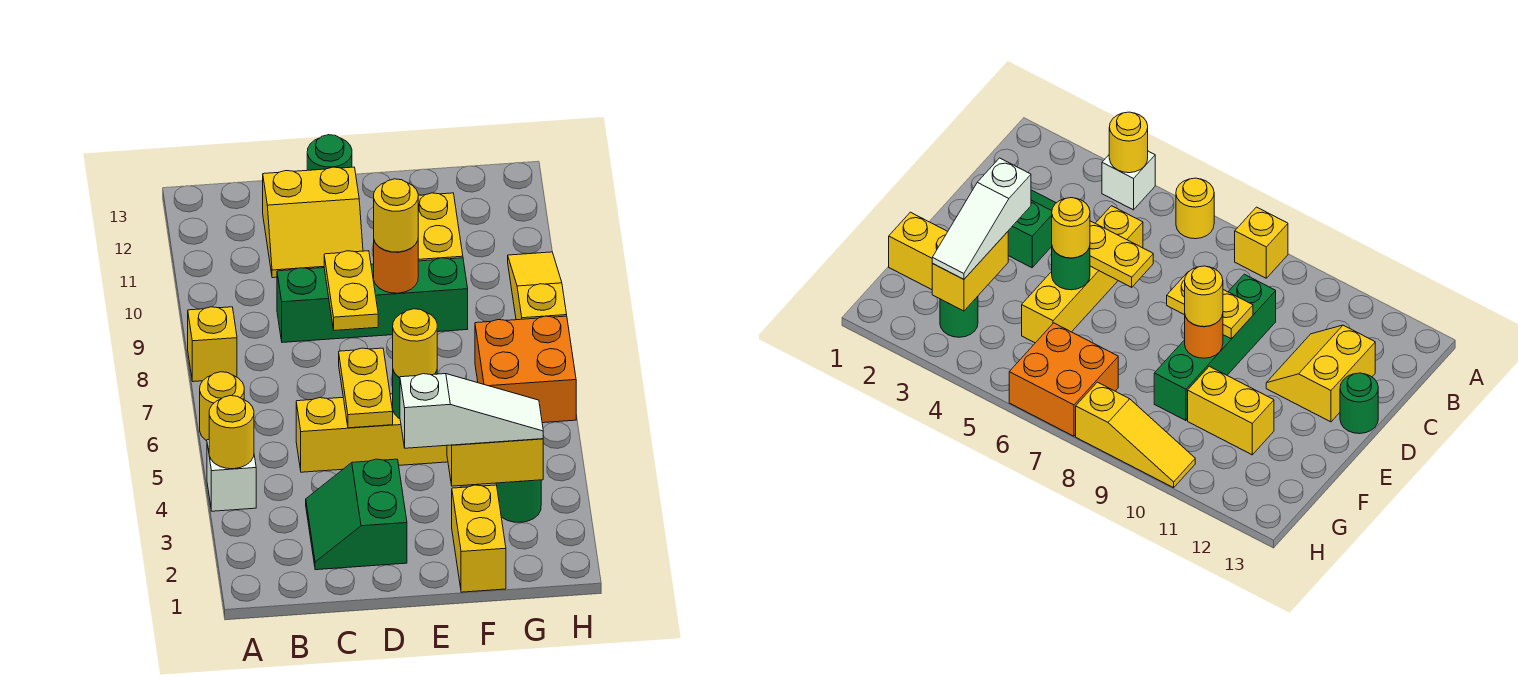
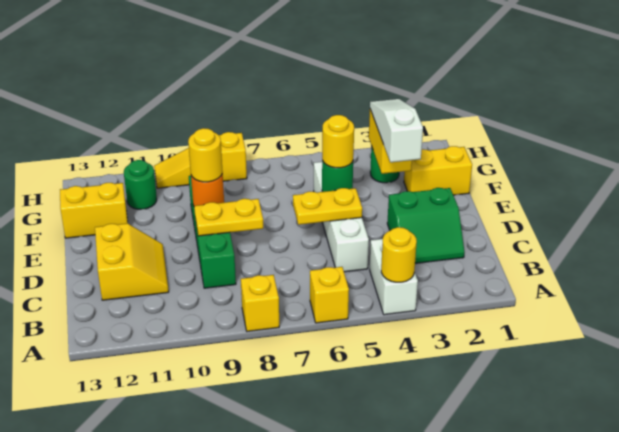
white brick A4 level 1 -> white brick A4:B4 level 1
yellow round brick A6 level 1 -> yellow brick A6 level 1
yellow brick C5:F5 level 1 -> white brick C5:F5 level 1
green round brick D13 level 1 -> green round brick G11 level 1
yellow brick F10:F11 level 1 -> yellow brick F12:F13 level 1
orange brick G6:H7 level 1 -> none

